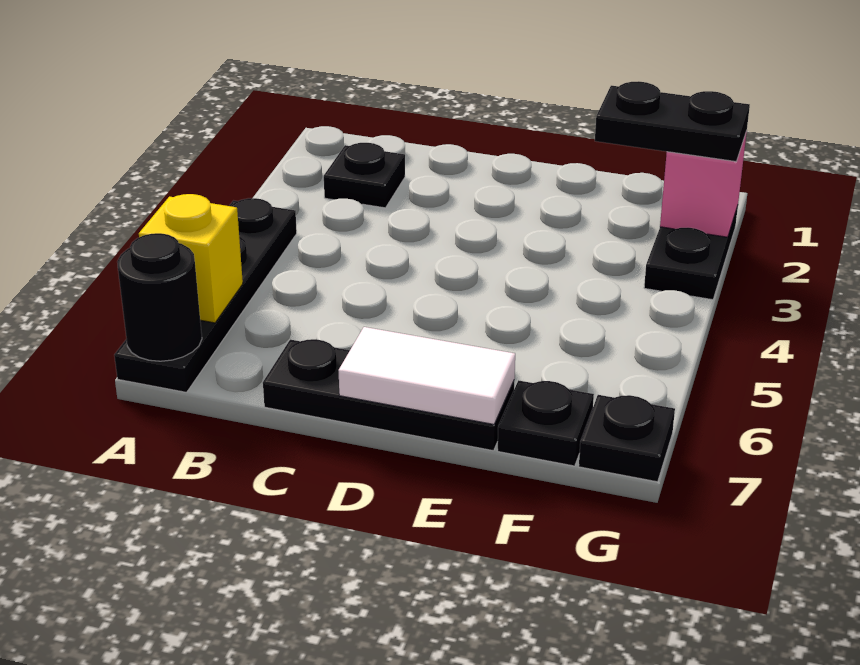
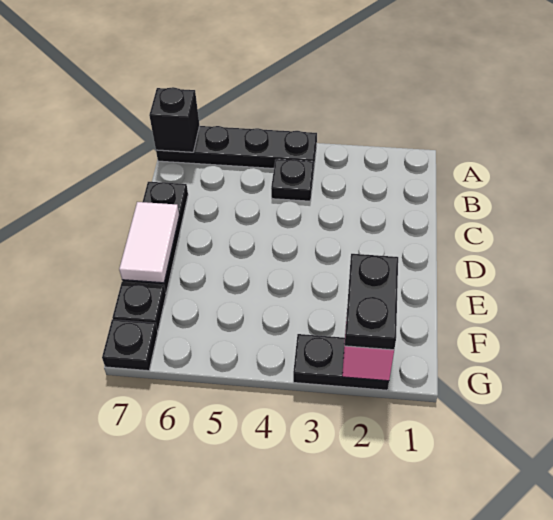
yellow brick A6 level 2 -> none
black round brick A7 level 2 -> black brick A7 level 2
black plate B2 level 1 -> black plate B4 level 1

